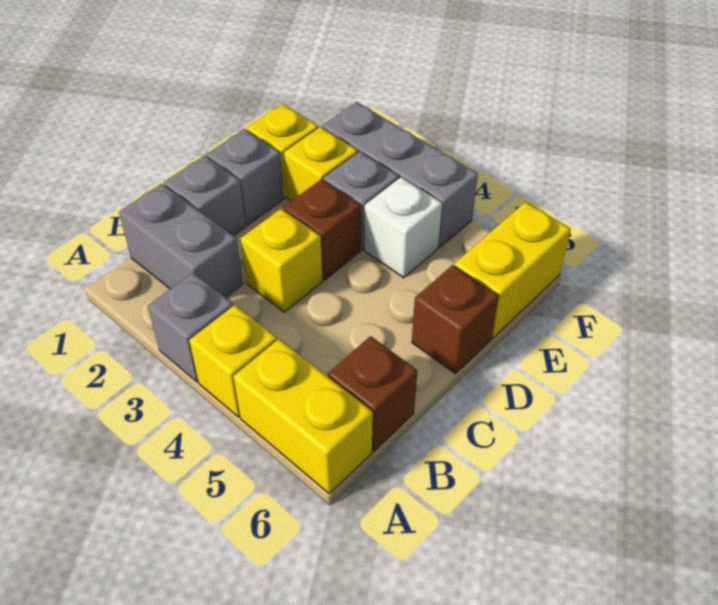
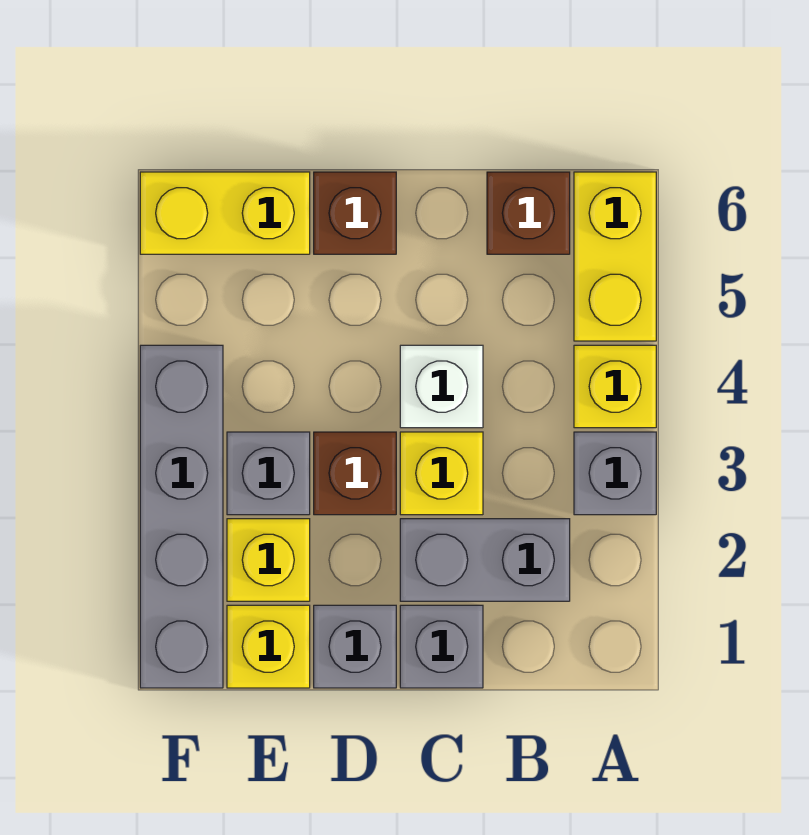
grey brick B1:B2 level 1 -> grey brick B2:C2 level 1
white brick E4 level 1 -> white brick C4 level 1
grey brick F2:F4 level 1 -> grey brick F1:F4 level 1

